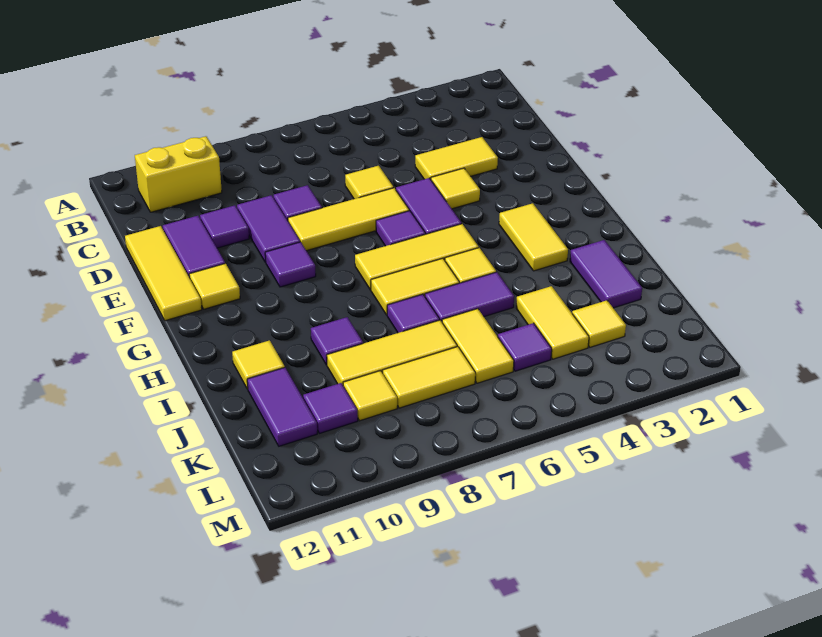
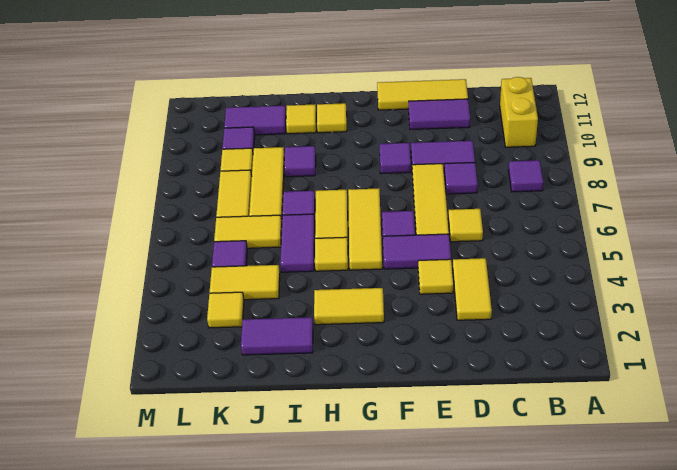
purple tile D10 level 1 -> purple tile B8 level 1
yellow tile F11 level 1 -> yellow tile H11 level 1

